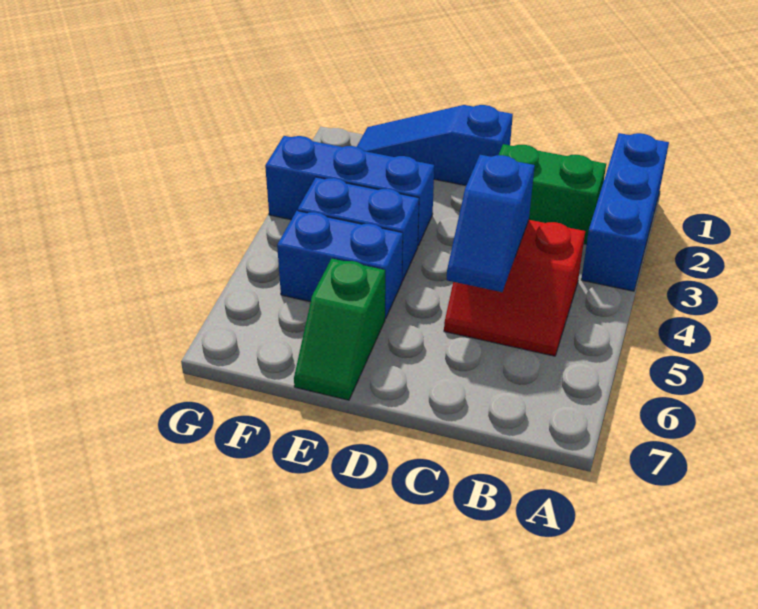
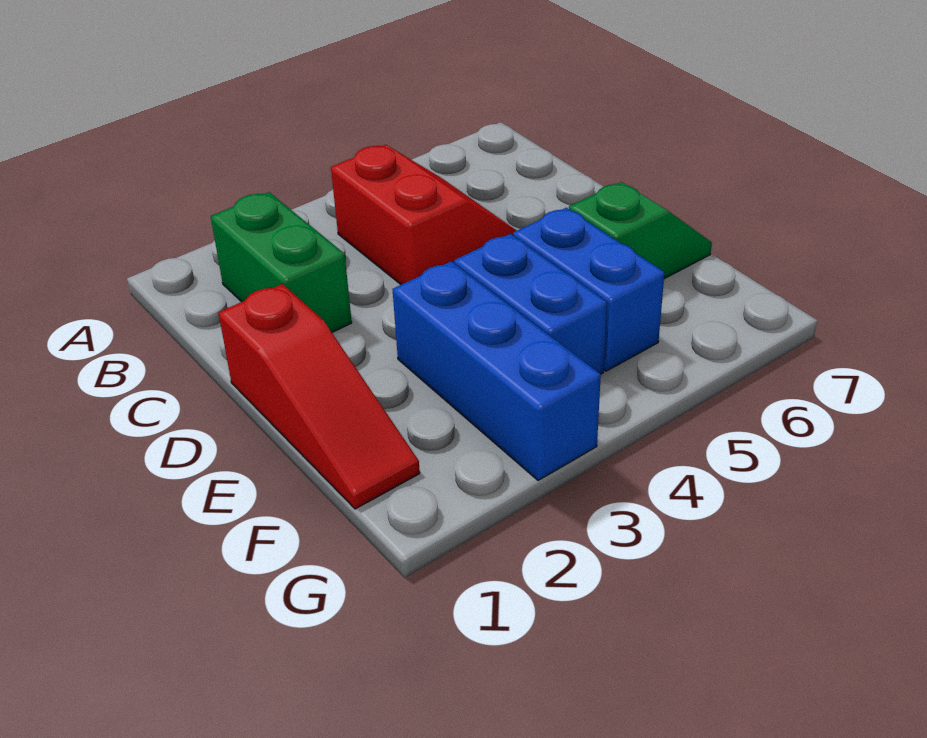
blue brick A1:A3 level 1 -> none
blue slope C4:C5 level 2 top 4 -> none
blue slope D1:F1 level 1 top D -> red slope D1:F1 level 1 top D

